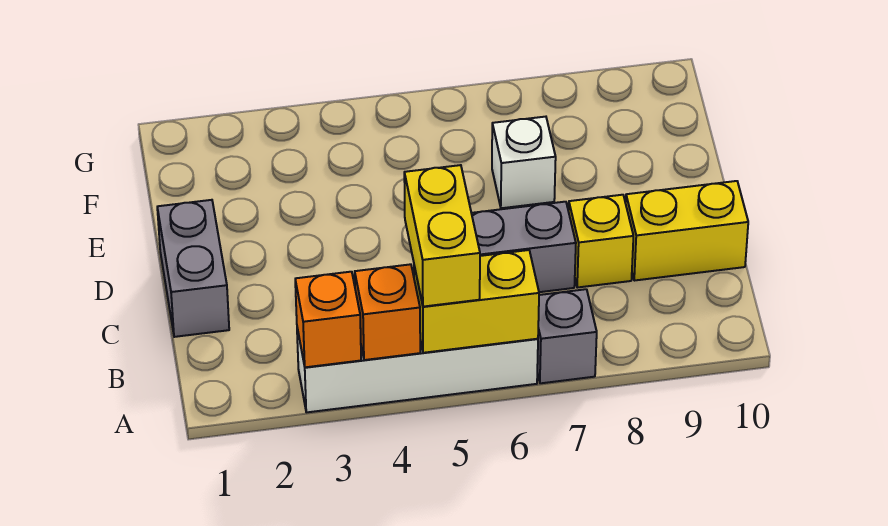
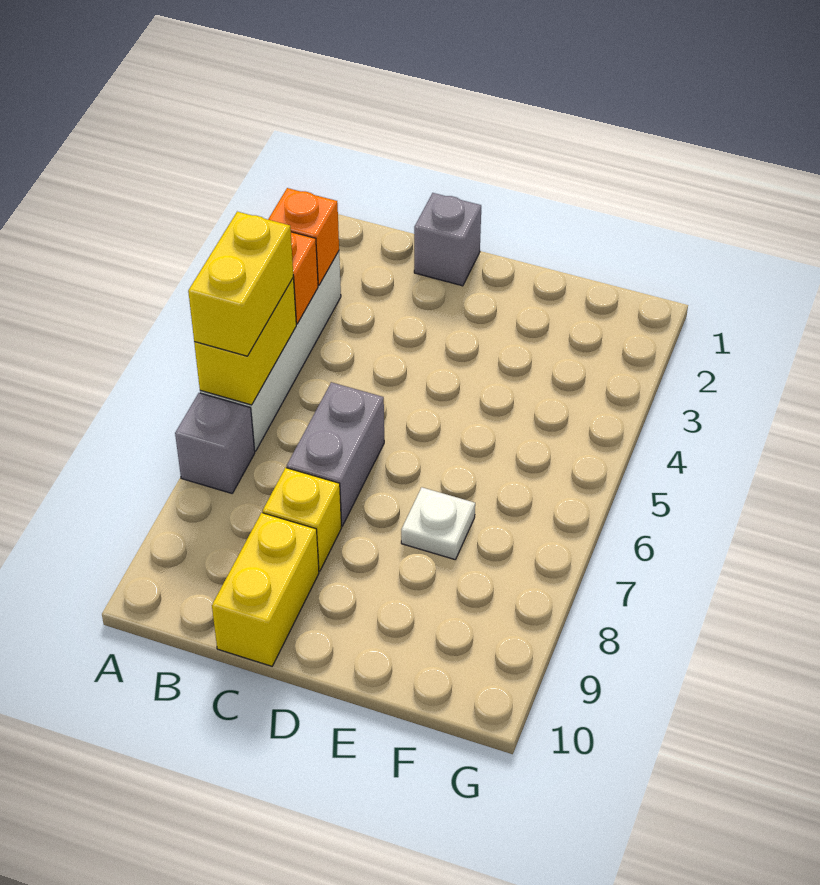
yellow brick A5:B5 level 3 -> yellow brick A5:A6 level 3
grey brick C1:D1 level 1 -> grey brick C1 level 1
white brick E7 level 1 -> white plate E7 level 1

